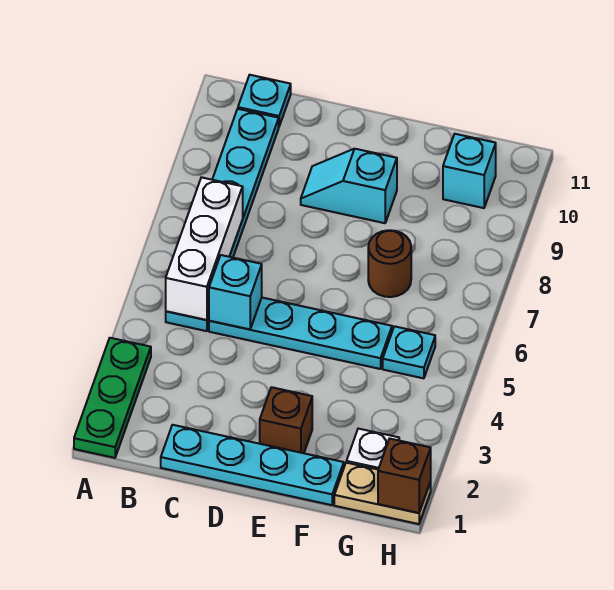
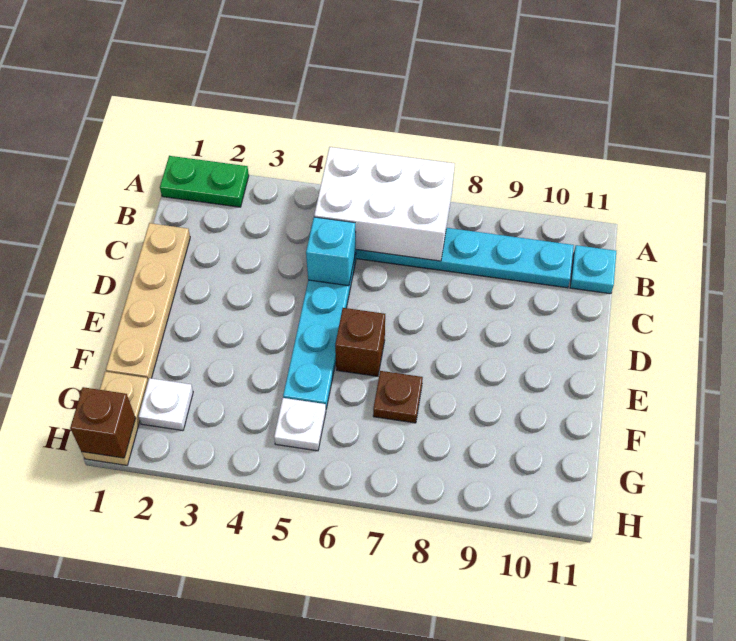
green plate A1:A3 level 1 -> green plate A1:A2 level 1
white brick B5:B7 level 2 -> white brick A5:B7 level 2
cyan plate C1:F1 level 1 -> tan plate C1:F1 level 1
cyan slope D9:E9 level 1 top E -> none
brown brick E2 level 1 -> brown brick E6 level 1
brown round brick F7 level 1 -> brown plate F7 level 1
cyan plate G5 level 1 -> white plate G5 level 1
cyan brick G10 level 1 -> none

